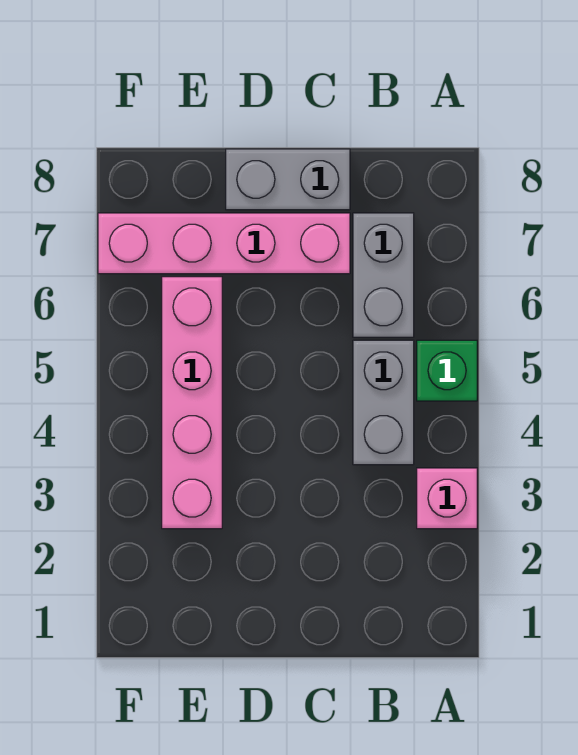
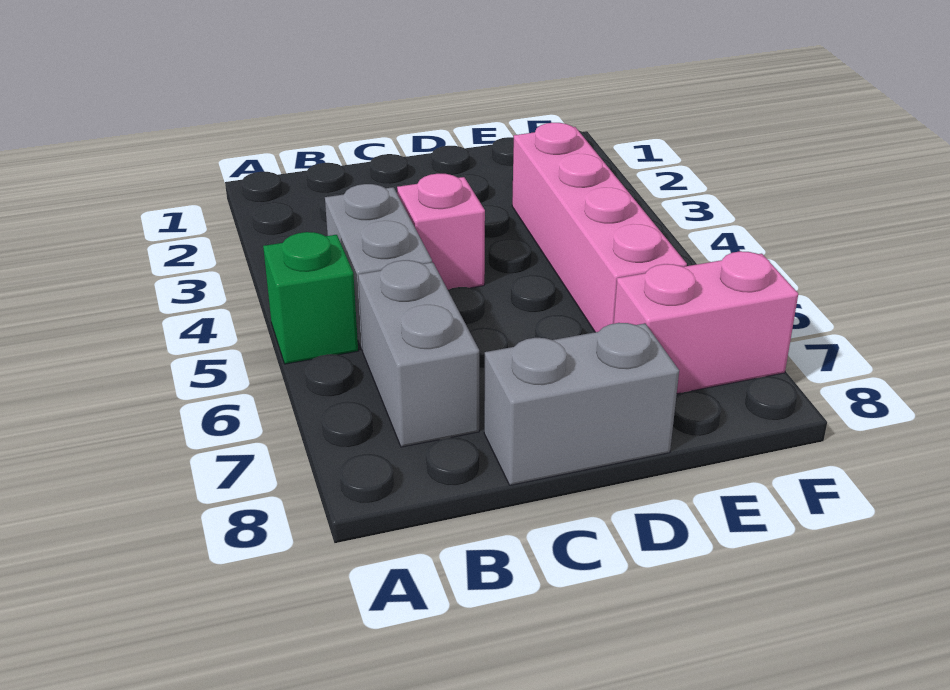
pink brick A3 level 1 -> pink brick C4 level 1
pink brick C7:F7 level 1 -> pink brick E7:F7 level 1

